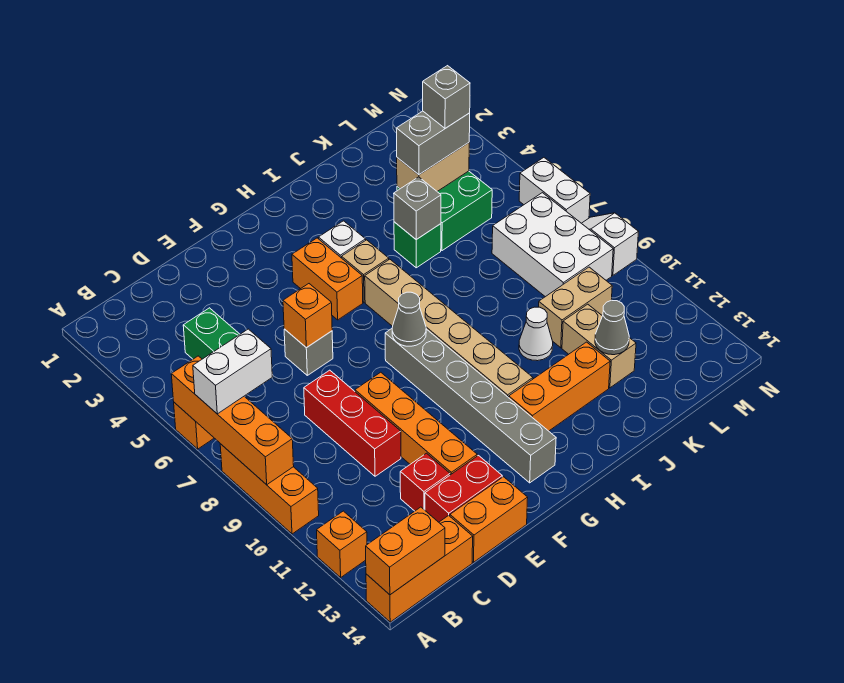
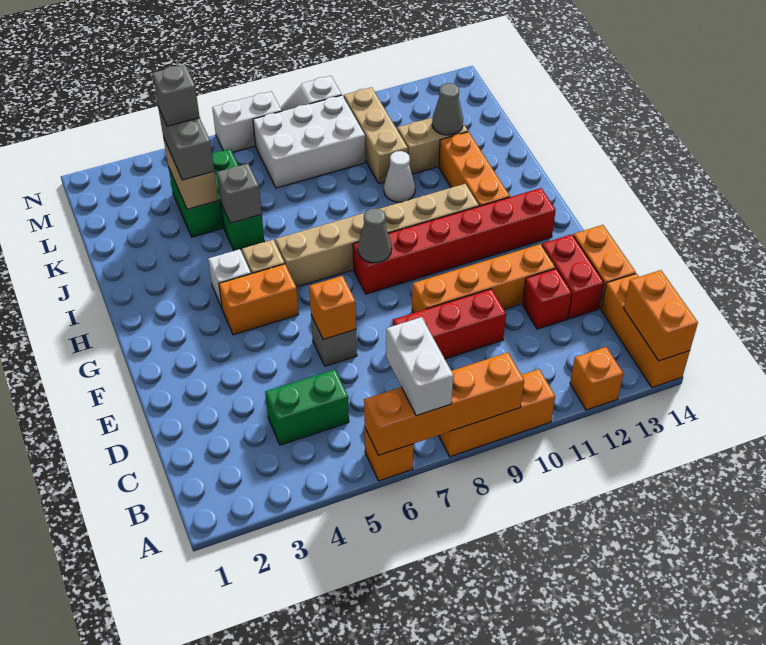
grey brick G8:G13 level 1 -> red brick G8:G13 level 1
tan brick K10:L10 level 1 -> tan brick K10:M10 level 1

